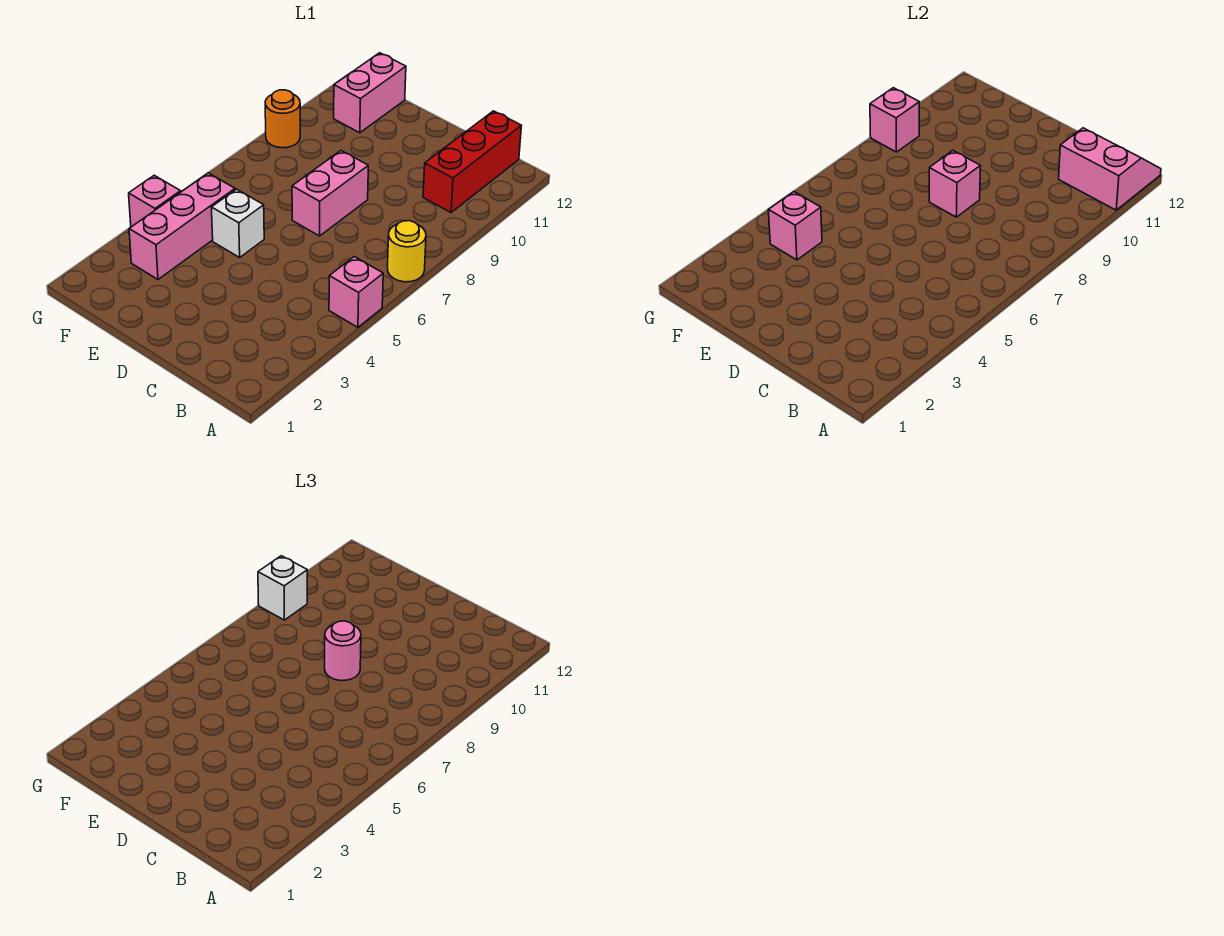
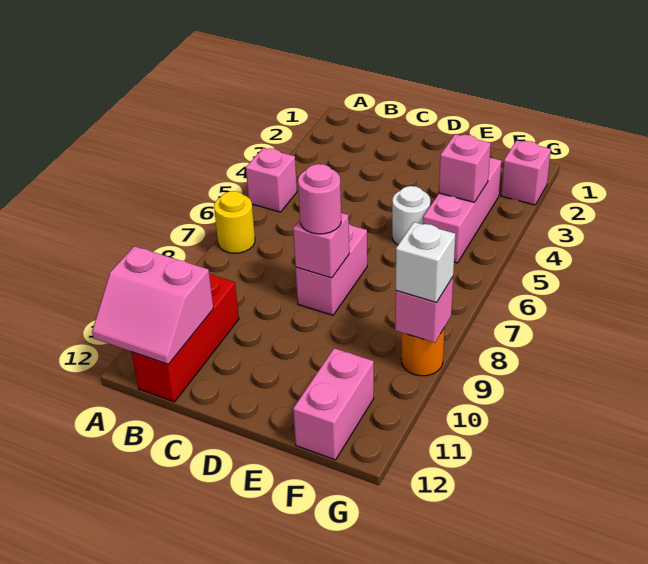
white brick E5 level 1 -> white round brick E5 level 1
pink brick G4 level 1 -> pink brick G2 level 1

